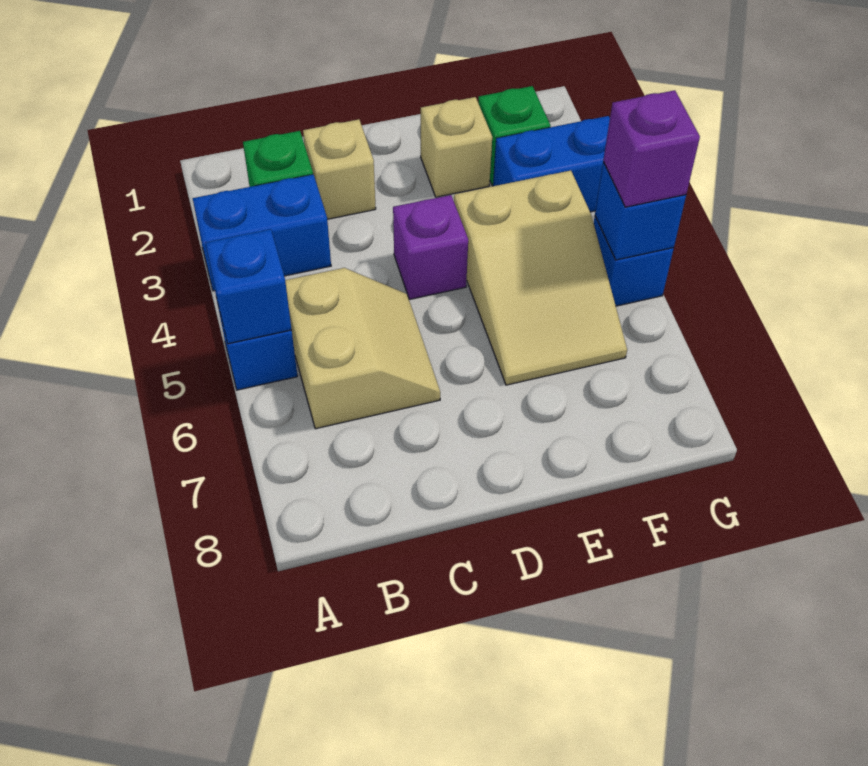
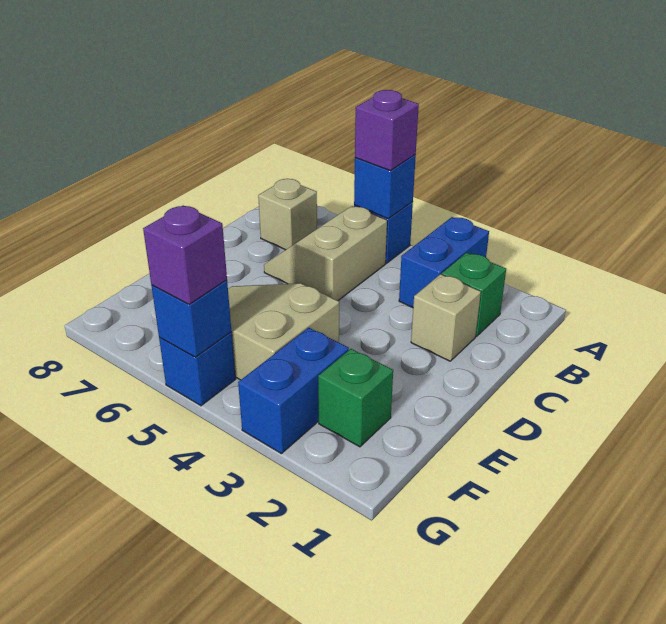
tan slope B5:C6 level 1 top B -> tan slope B5:C6 level 1 top 5
purple brick D4 level 1 -> purple brick A5 level 3
tan brick E2 level 1 -> tan brick B7 level 1

